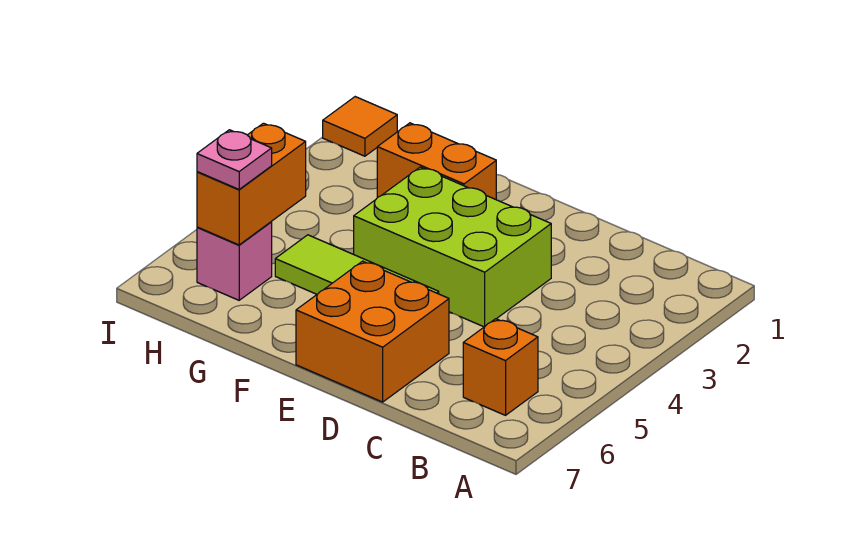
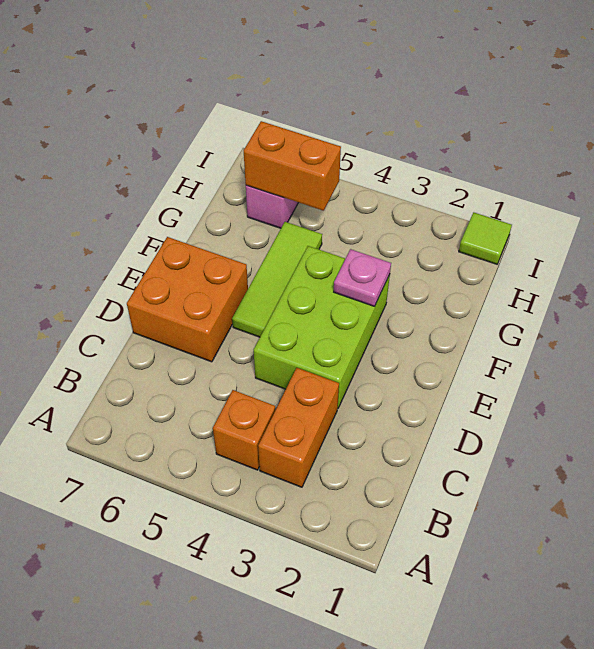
orange brick B6 level 1 -> orange brick B4 level 1
orange brick F2:G2 level 1 -> orange brick B3:C3 level 1
pink plate H6 level 3 -> pink plate F3 level 2
orange tile I1 level 1 -> lime tile I1 level 1

